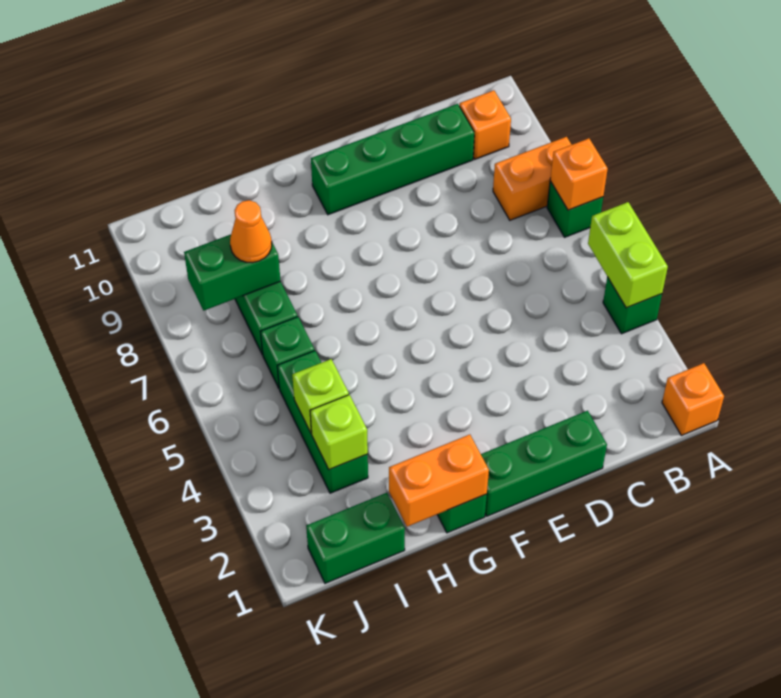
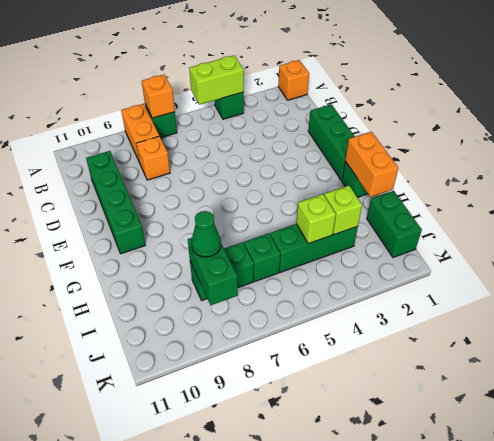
orange brick B10 level 1 -> orange brick C8 level 1
orange cone I8 level 3 -> green cone I8 level 3

